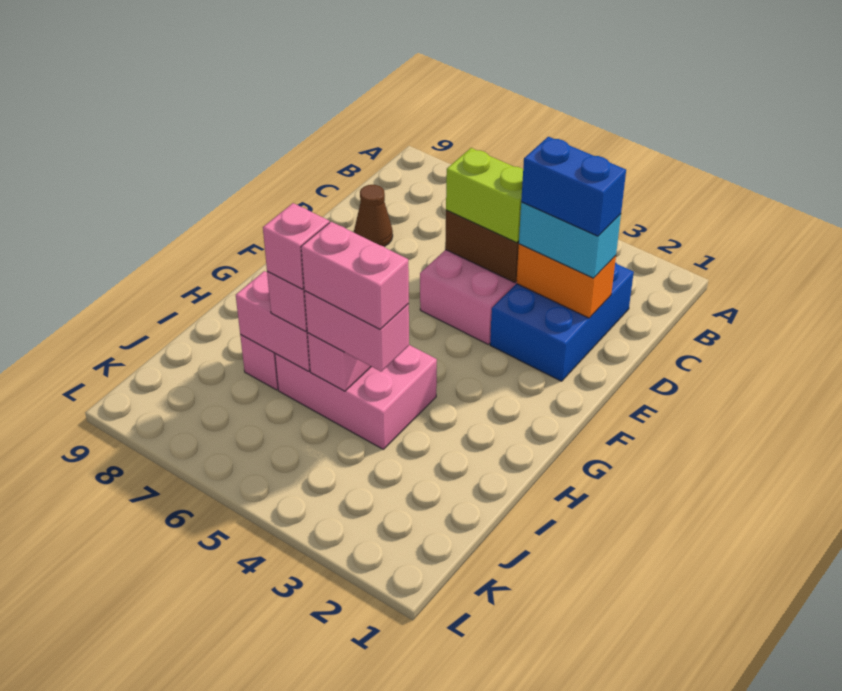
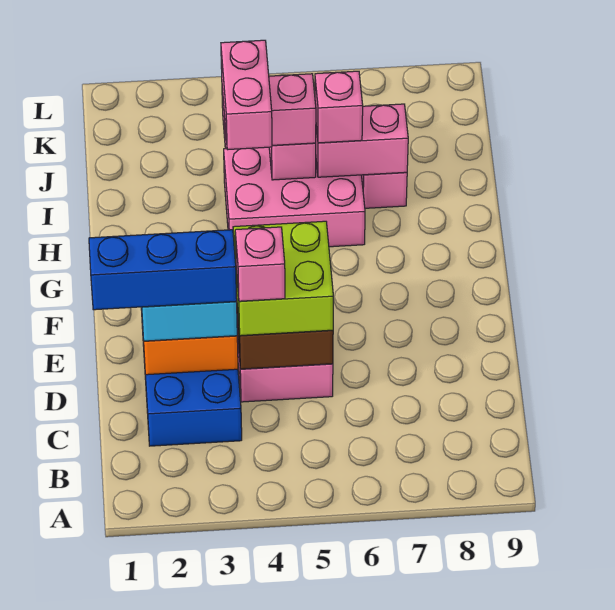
blue brick D2:D3 level 4 -> blue brick D1:D3 level 4
lime brick D4:D5 level 3 -> lime brick D4:E5 level 3
brown cone D8 level 1 -> none
pink brick I4:I5 level 4 -> pink brick H4:I4 level 4
pink brick I6 level 4 -> pink brick D4 level 4

